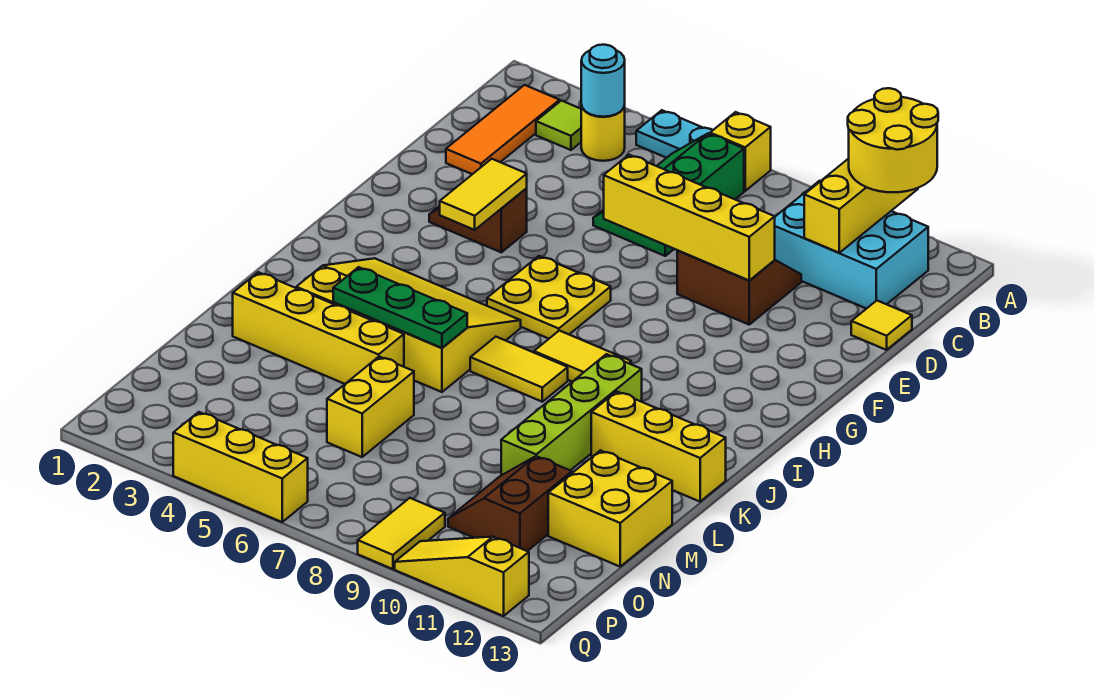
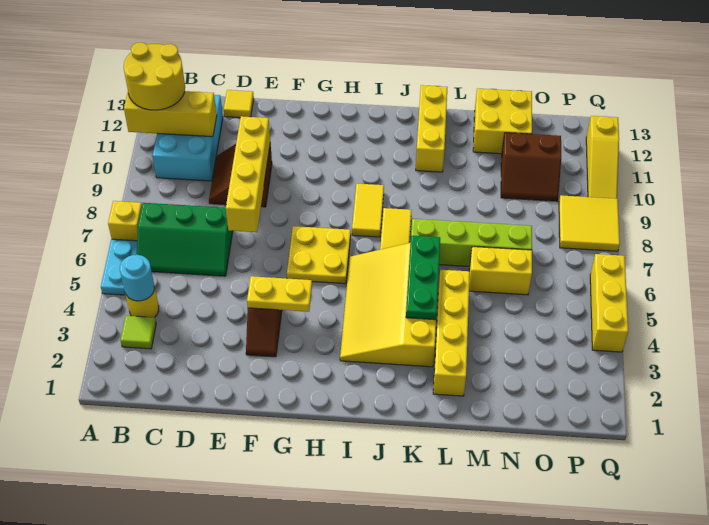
orange tile B2:D2 level 1 -> none
yellow tile F4:G4 level 2 -> yellow plate F4:G4 level 2
lime brick J10:M10 level 1 -> lime brick K7:N7 level 1
yellow tile P9:Q9 level 1 -> yellow tile P8:Q9 level 1

